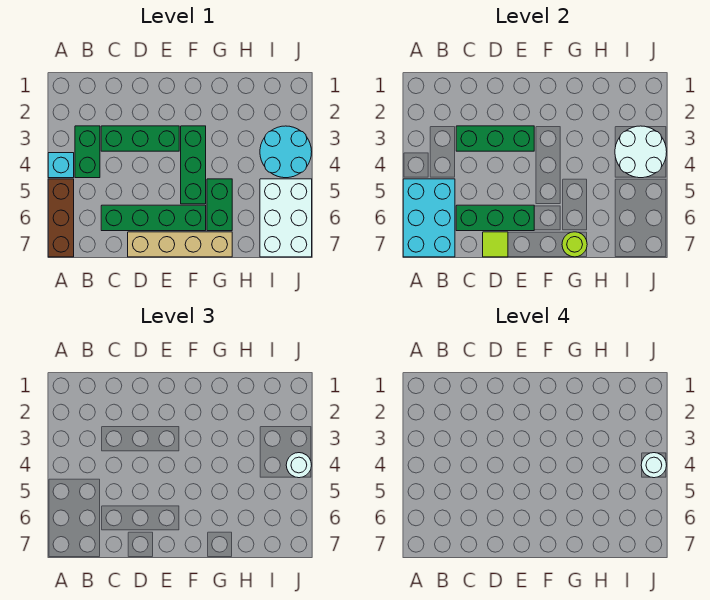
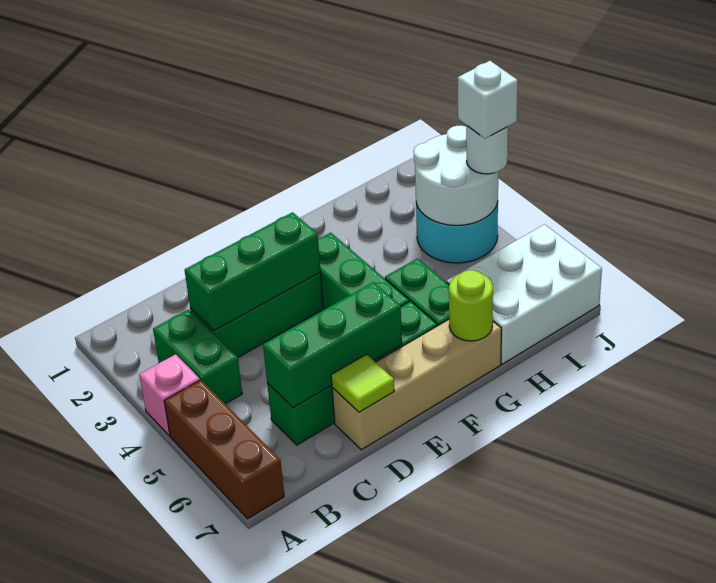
cyan brick A4 level 1 -> pink brick A4 level 1
cyan brick A5:B7 level 2 -> none
white brick I5:J7 level 1 -> white brick H6:J7 level 1
white round brick J4 level 4 -> white brick J4 level 4

